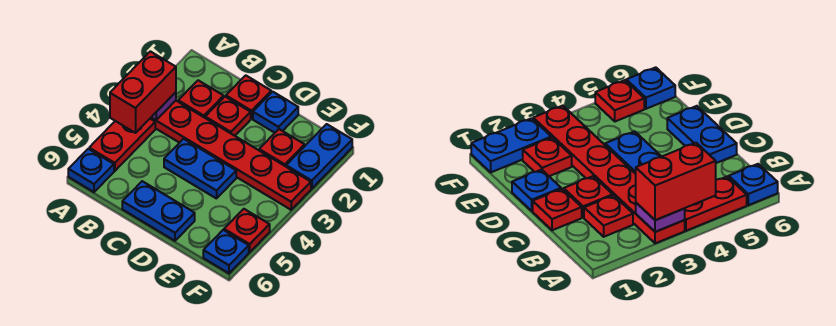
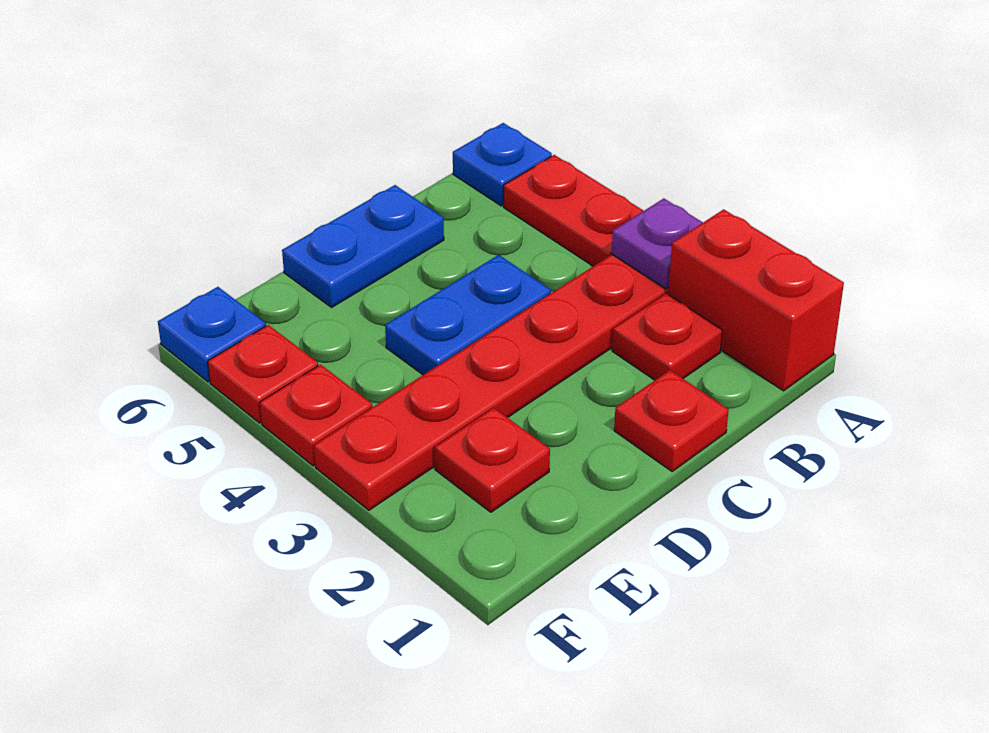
red brick A3:A4 level 3 -> red brick A1:A2 level 1
red plate C2 level 1 -> red plate F4 level 1
blue plate D1 level 1 -> none
blue plate F1:F2 level 1 -> none

